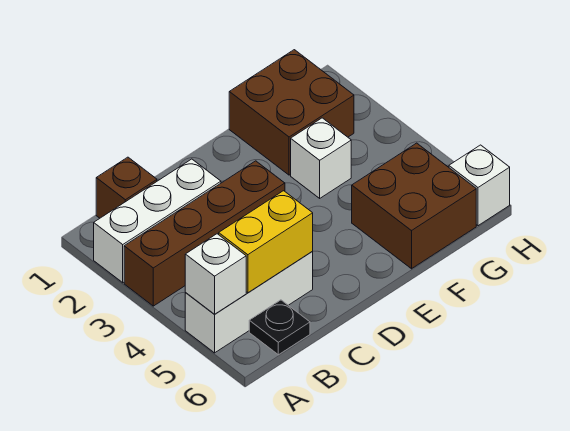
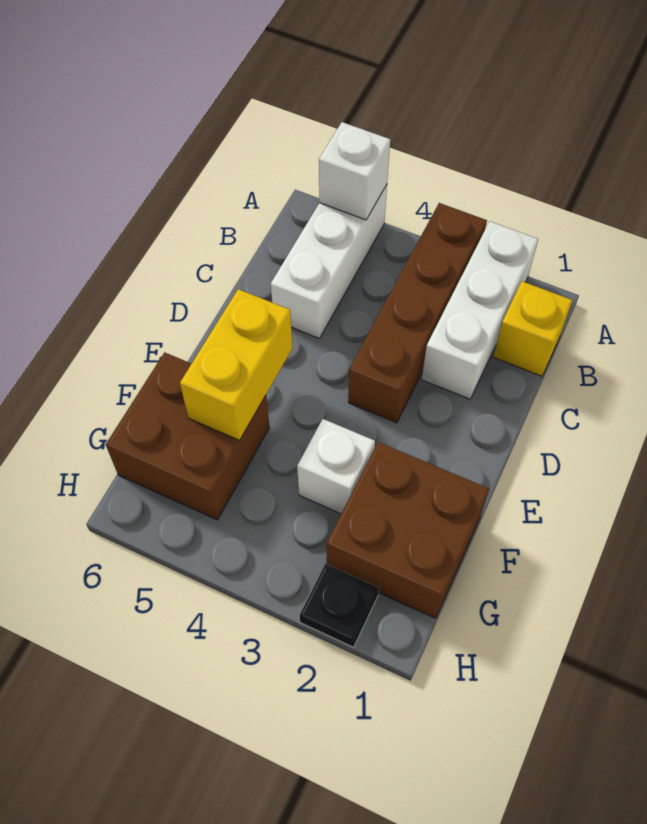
brown brick B1 level 1 -> yellow brick B1 level 1
yellow brick B5:C5 level 2 -> yellow brick E5:F5 level 2
black plate B6 level 1 -> black plate H2 level 1
white brick H6 level 1 -> none

